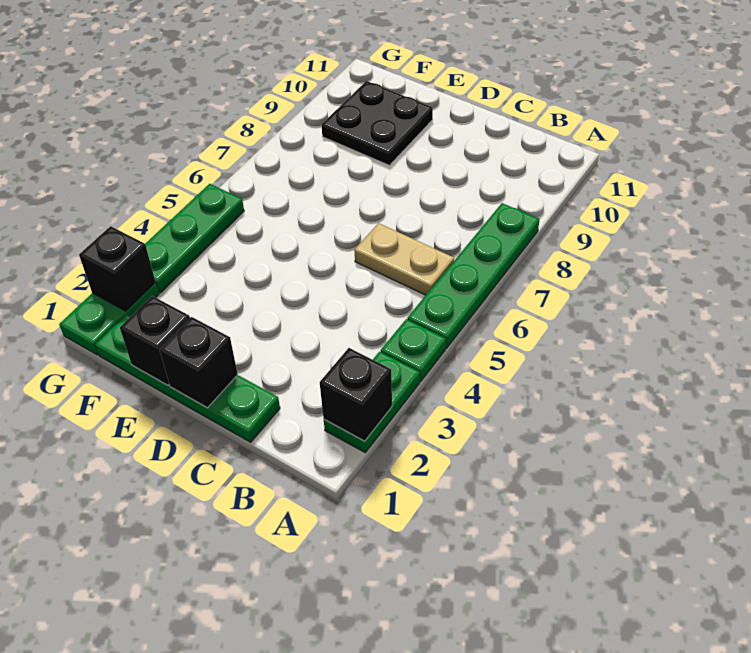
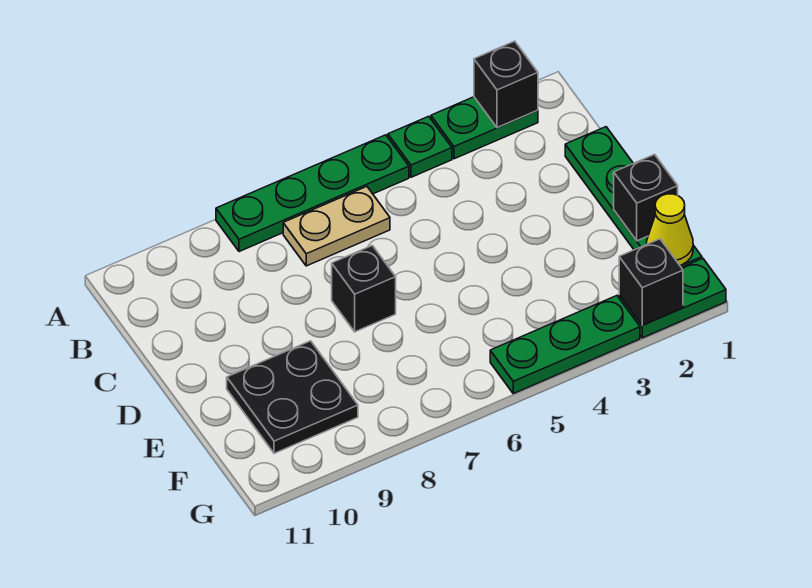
tan plate B6:C6 level 1 -> tan plate B6:B7 level 1
black brick D1 level 2 -> black brick D7 level 1
none -> yellow cone F1 level 2

